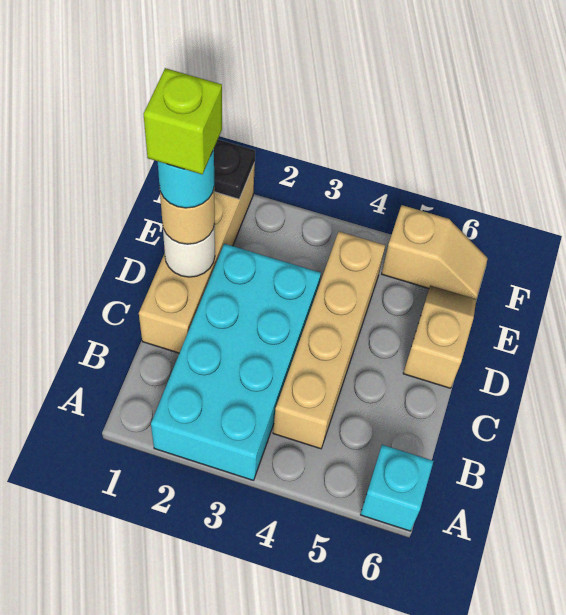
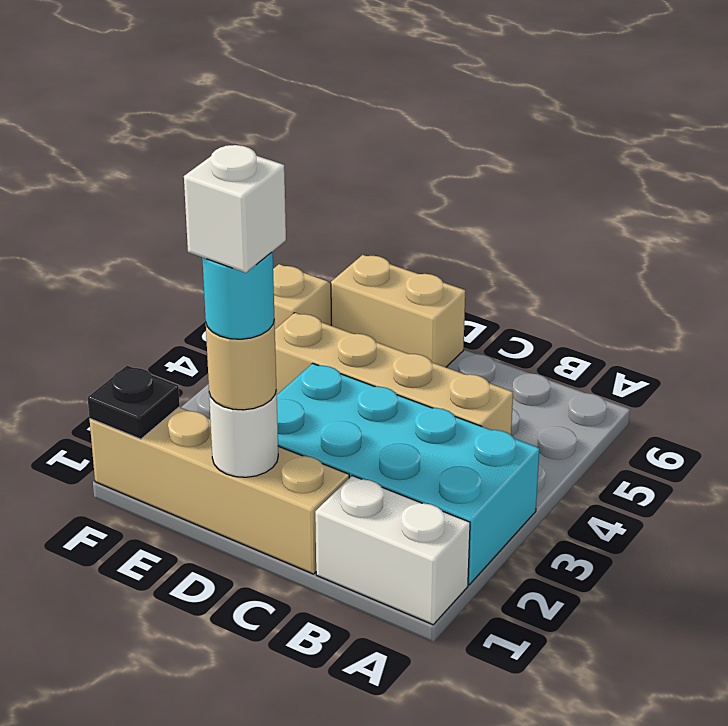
none -> white brick A1:B1 level 1
cyan brick A6 level 1 -> none
lime brick D1 level 5 -> white brick D1 level 5
tan slope D6:E6 level 1 top D -> tan brick D6:E6 level 1

